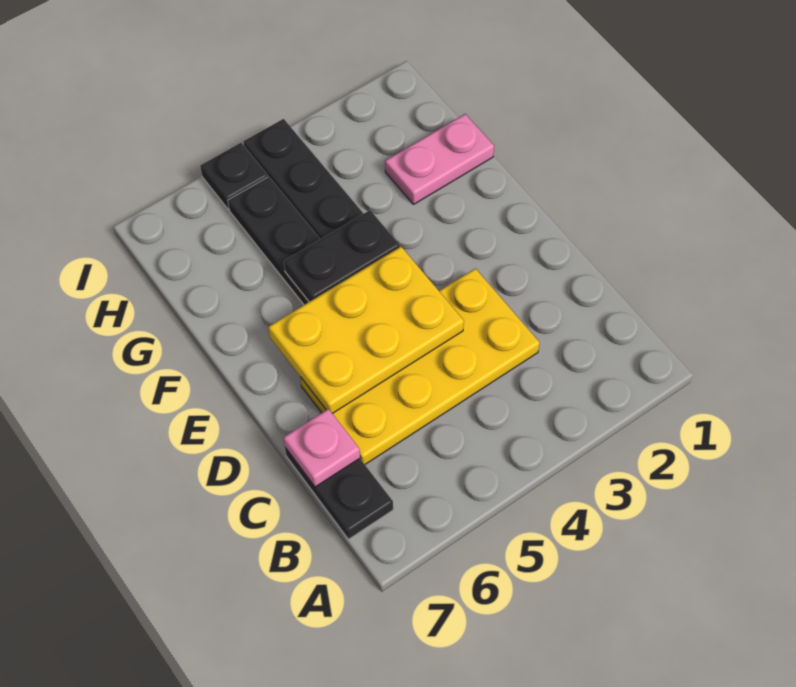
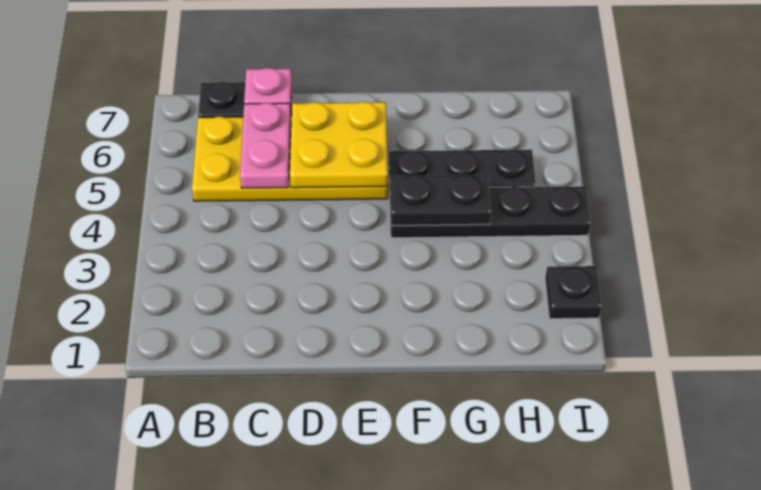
yellow plate C3:D6 level 1 -> yellow plate B5:E6 level 1
yellow plate D4:E6 level 2 -> yellow plate D5:E6 level 2
black plate F4:F5 level 2 -> black plate F4:G4 level 2
pink plate G1:G2 level 1 -> pink plate C5:C6 level 2
black plate I5 level 1 -> black plate I2 level 1

